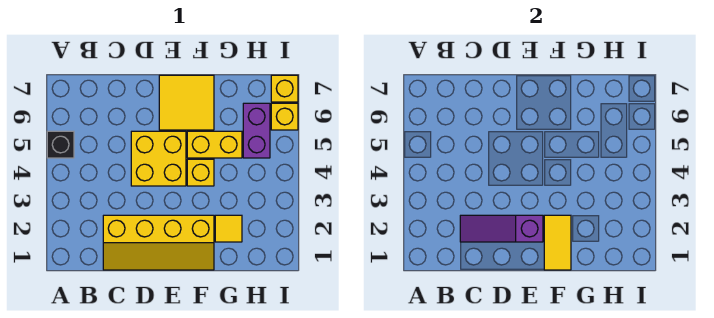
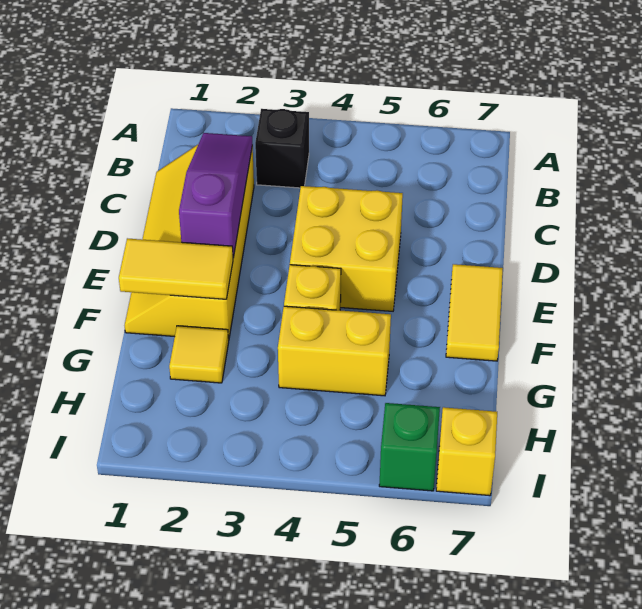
black brick A5 level 1 -> black brick B3 level 1
yellow tile E6:F7 level 1 -> yellow tile E7:F7 level 1
yellow brick F5:G5 level 1 -> yellow brick G4:G5 level 1
purple brick H5:H6 level 1 -> none
yellow brick I6 level 1 -> green brick I6 level 1

